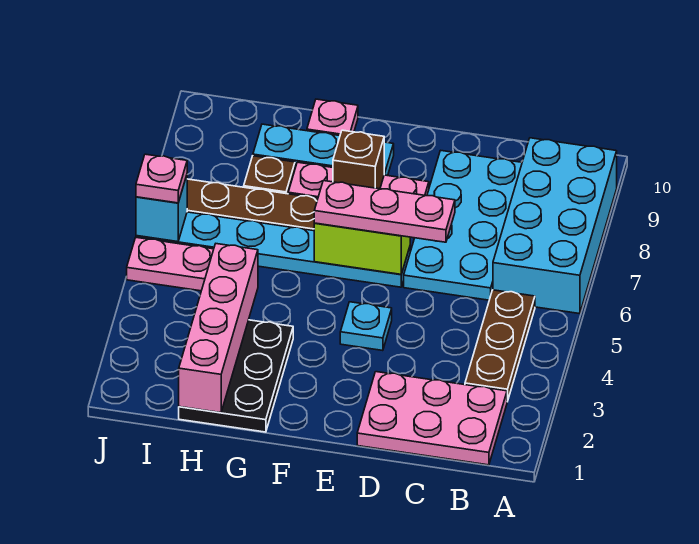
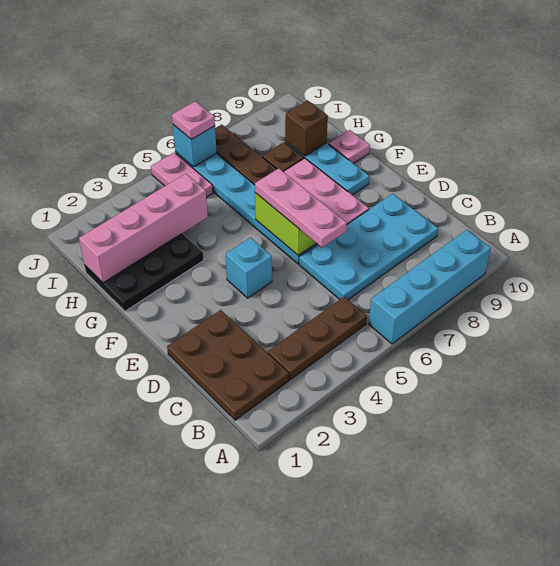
cyan brick A6:B9 level 1 -> cyan brick A6:A9 level 1
pink plate B1:D2 level 1 -> brown plate B1:D2 level 1
cyan plate E4 level 1 -> cyan brick E4 level 1
brown brick F8 level 2 -> brown brick H9 level 2

